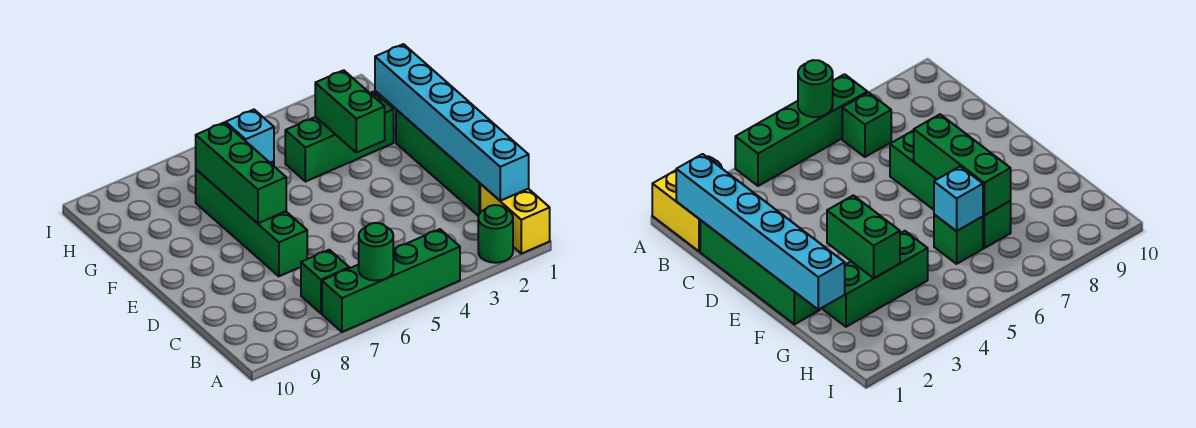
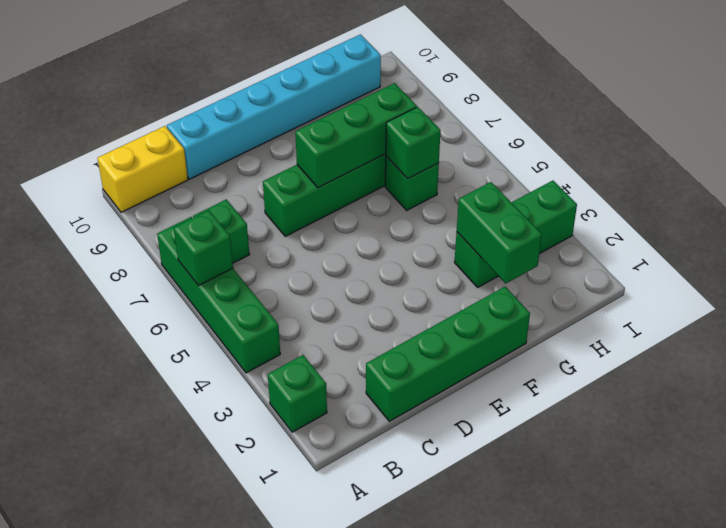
yellow brick A1:B1 level 1 -> yellow brick A10:B10 level 1
green round brick A2 level 1 -> green brick A2 level 1
green round brick A6 level 2 -> green brick A6 level 2
cyan brick B1:G1 level 2 -> cyan brick C10:H10 level 1
green brick F3:G3 level 2 -> green brick G2:G3 level 2
green brick G2:G4 level 1 -> green brick G3:I3 level 1
cyan brick G6 level 2 -> green brick G6 level 2

